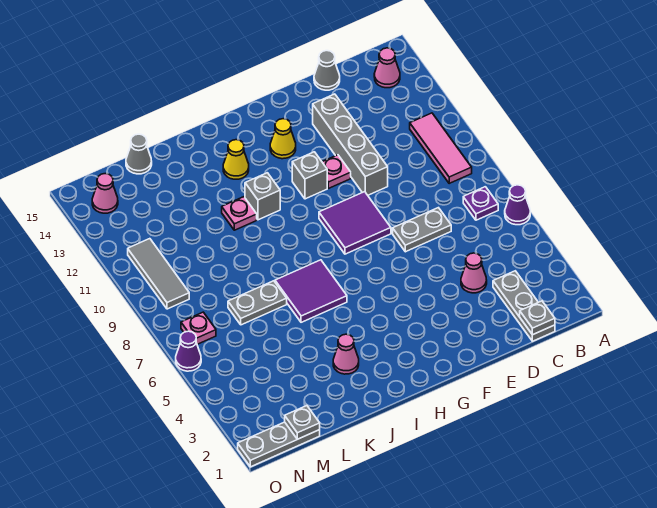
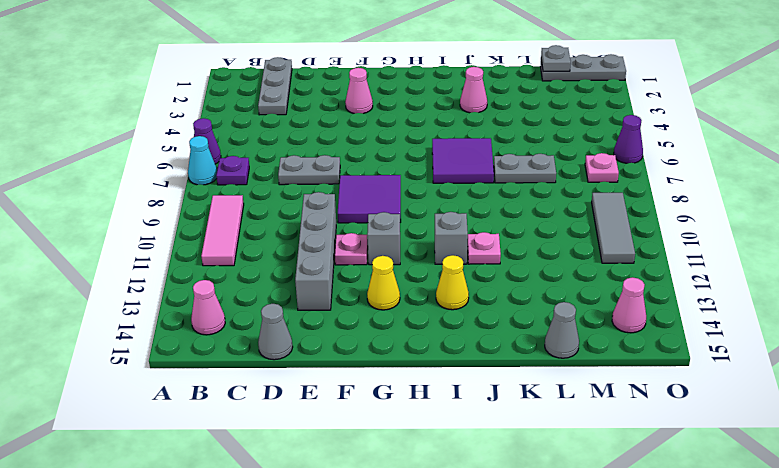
none -> cyan cone A7 level 1
grey plate C1 level 2 -> none
pink cone D4 level 1 -> pink cone F3 level 1

